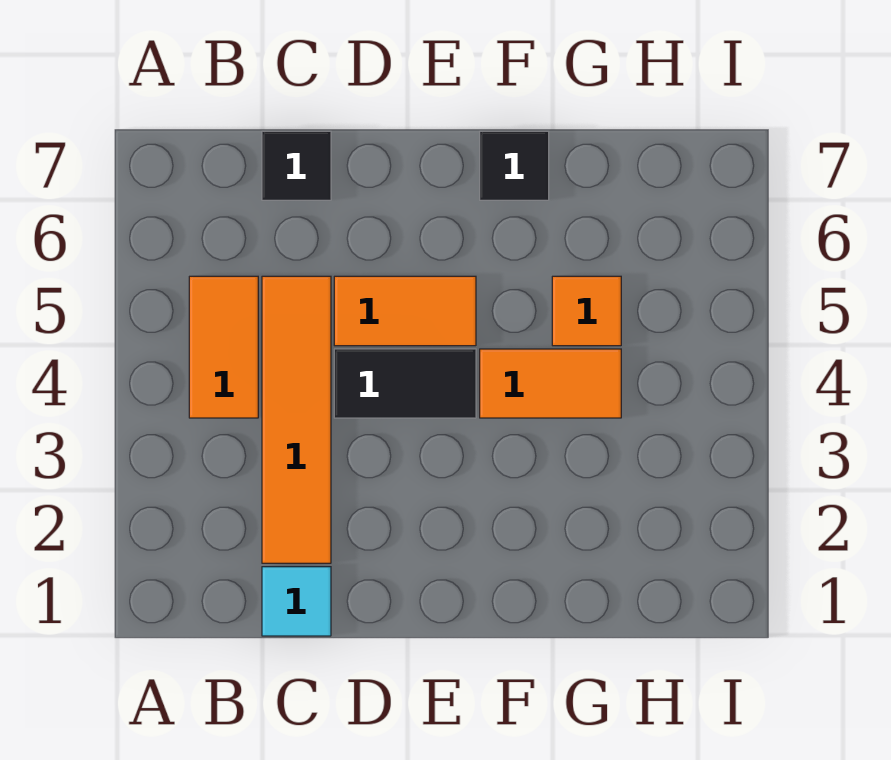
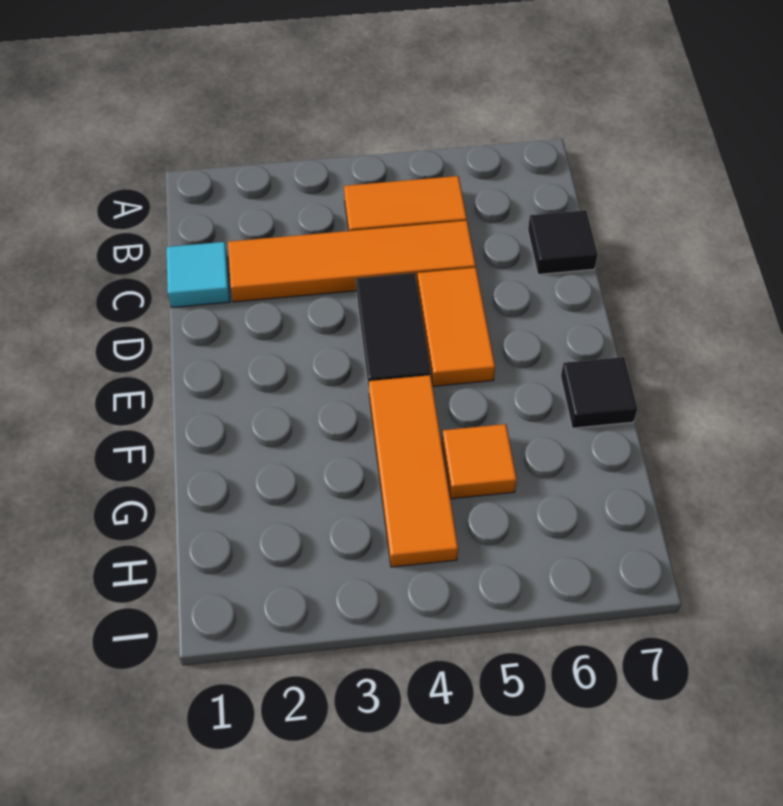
orange tile F4:G4 level 1 -> orange tile F4:H4 level 1

